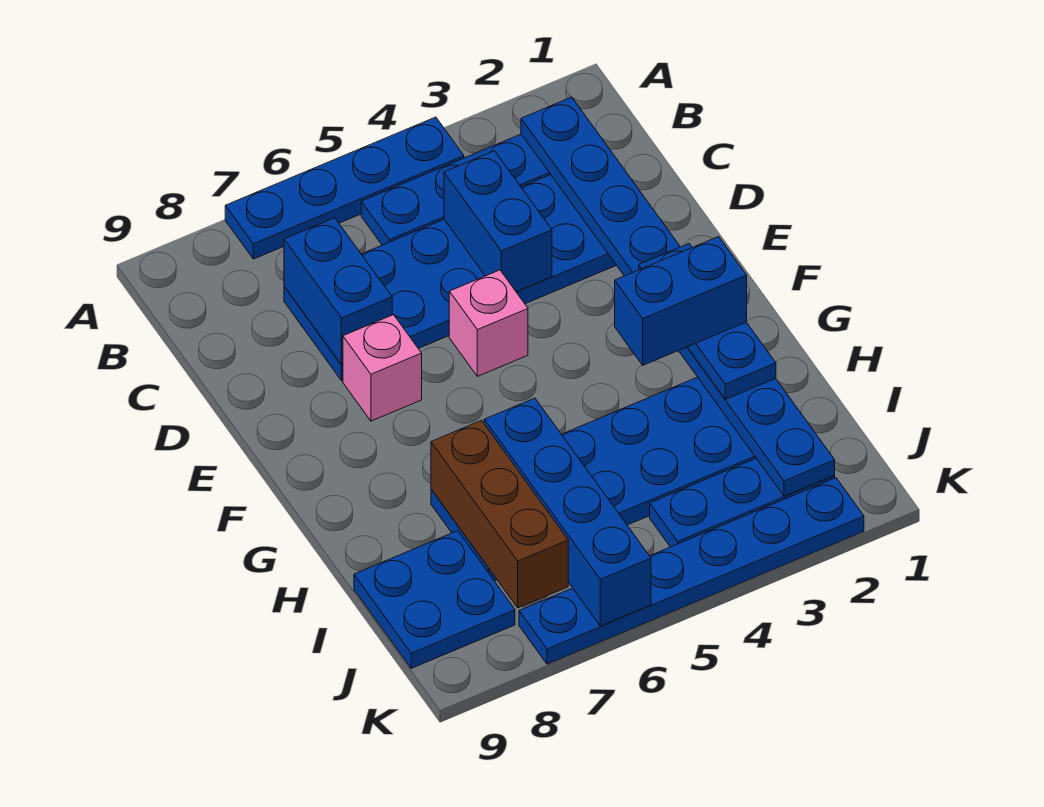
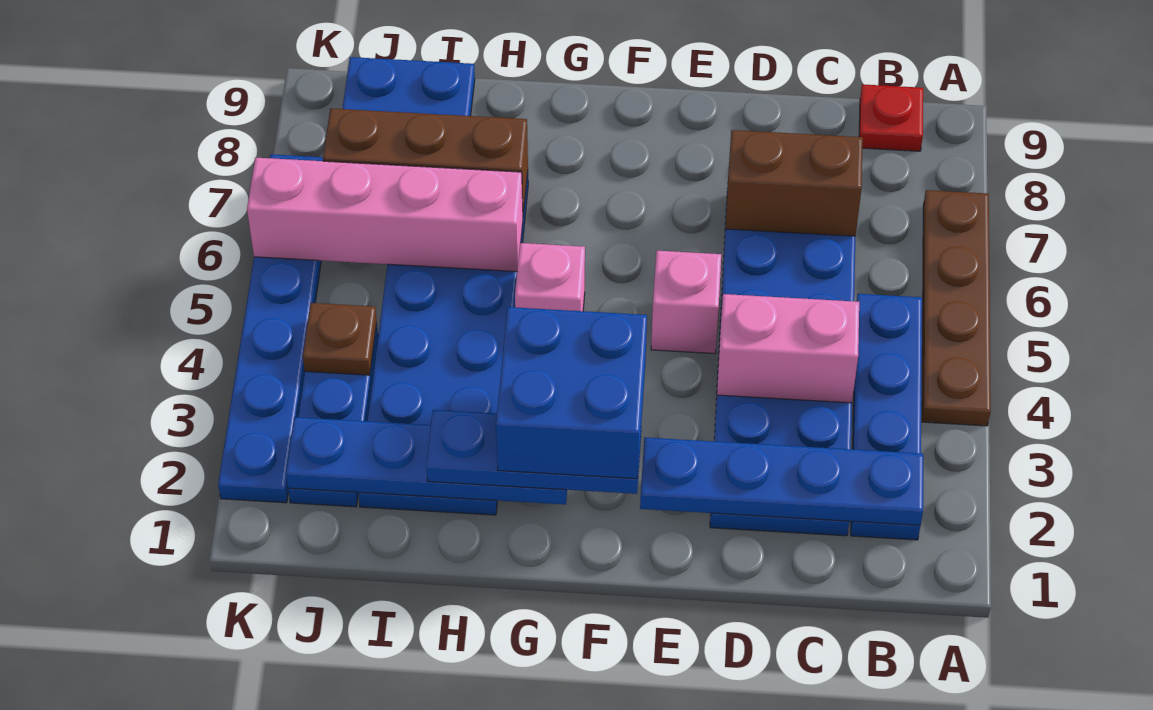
blue plate A4:A7 level 1 -> brown plate A4:A7 level 1
none -> red plate B9 level 1
blue brick C4:D4 level 2 -> pink brick C4:D4 level 2
blue brick C7:D7 level 2 -> brown brick C7:D7 level 2
pink brick E7 level 1 -> pink brick G5 level 1
blue brick G2:G3 level 4 -> blue brick F2:G3 level 4
blue brick H6:K6 level 2 -> pink brick H6:K6 level 2
none -> brown plate J4 level 2

